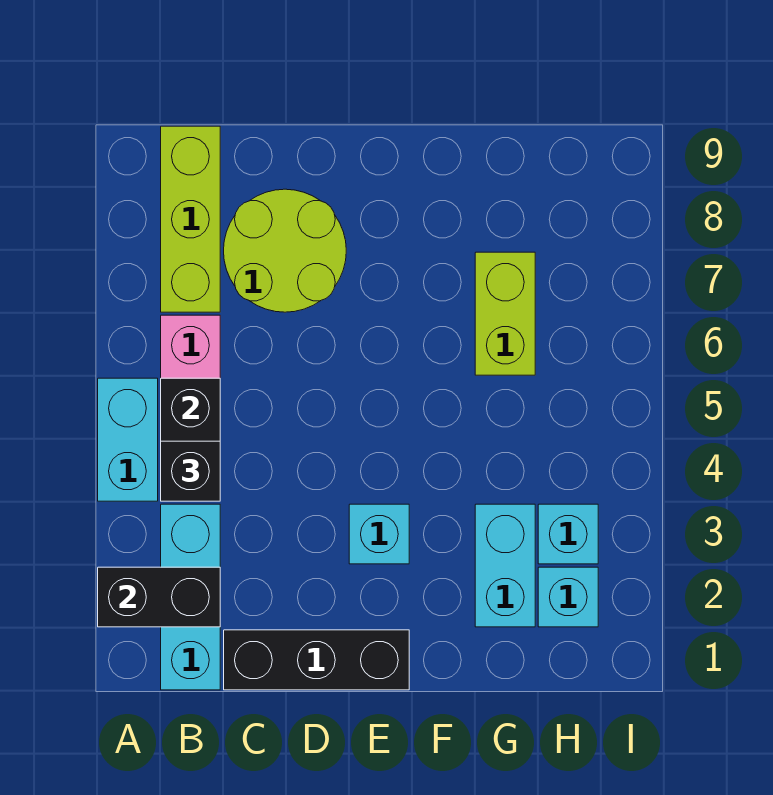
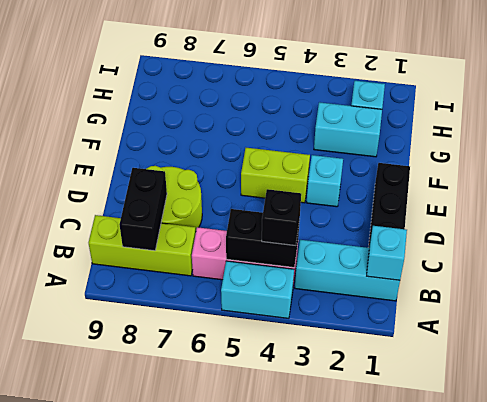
black brick A2:B2 level 2 -> black brick B8:C8 level 2
lime brick G6:G7 level 1 -> lime brick E4:E5 level 1
cyan brick H3 level 1 -> cyan brick B1 level 2

